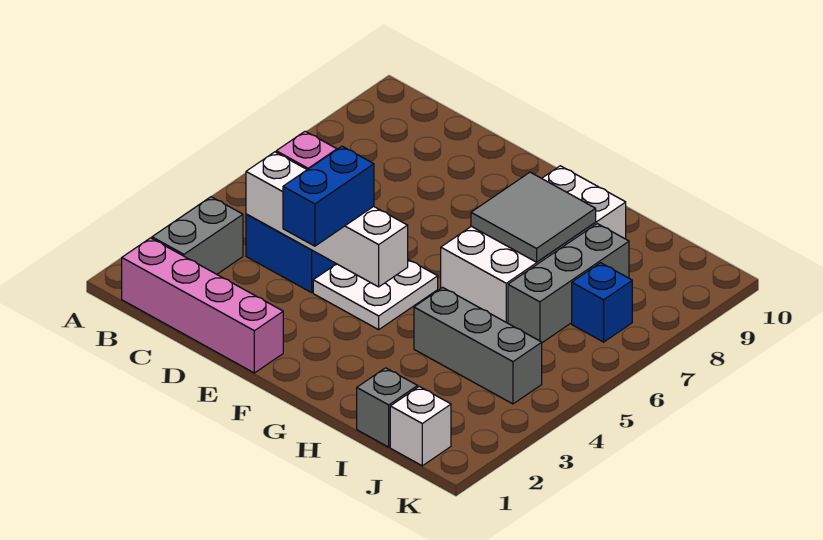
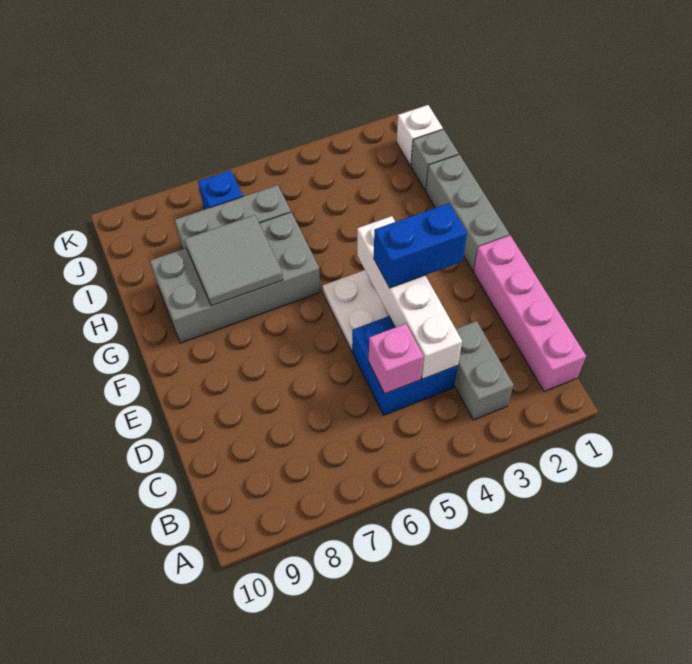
grey brick B2:B3 level 1 -> grey brick B3:C3 level 1
white brick G6:H9 level 1 -> grey brick G6:H9 level 1
grey brick H4:J4 level 1 -> grey brick F1:H1 level 1

